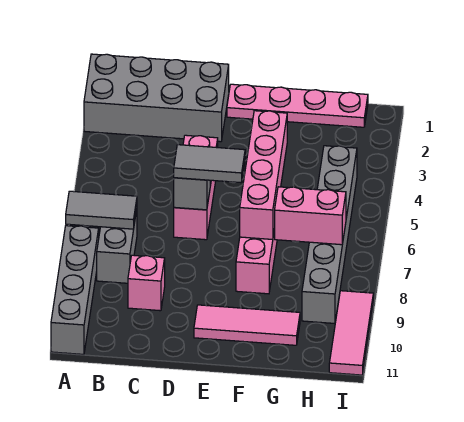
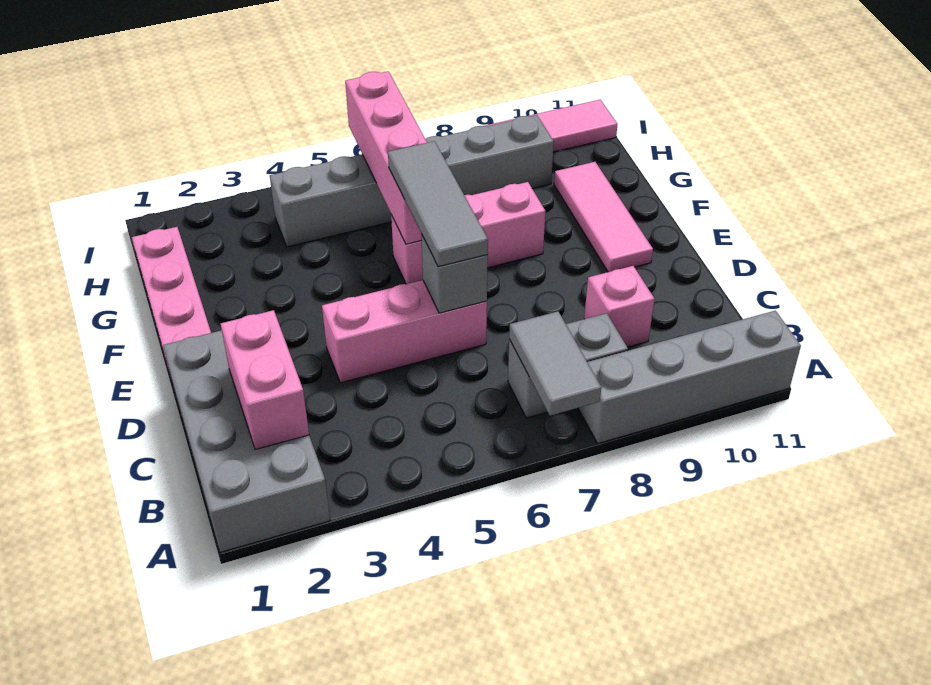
grey tile D6:E6 level 3 -> grey tile D6:F6 level 3
pink brick F4:F7 level 2 -> pink brick F6:I6 level 2
pink brick G7:H7 level 2 -> pink brick B2:C2 level 2

